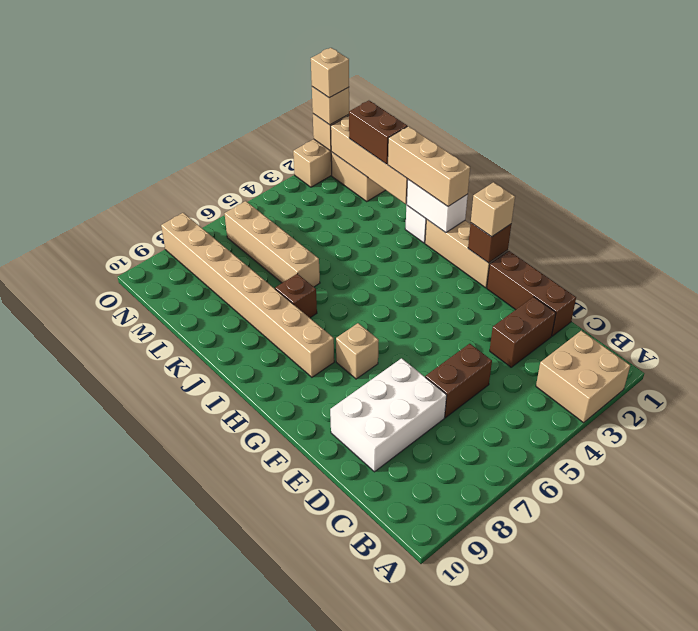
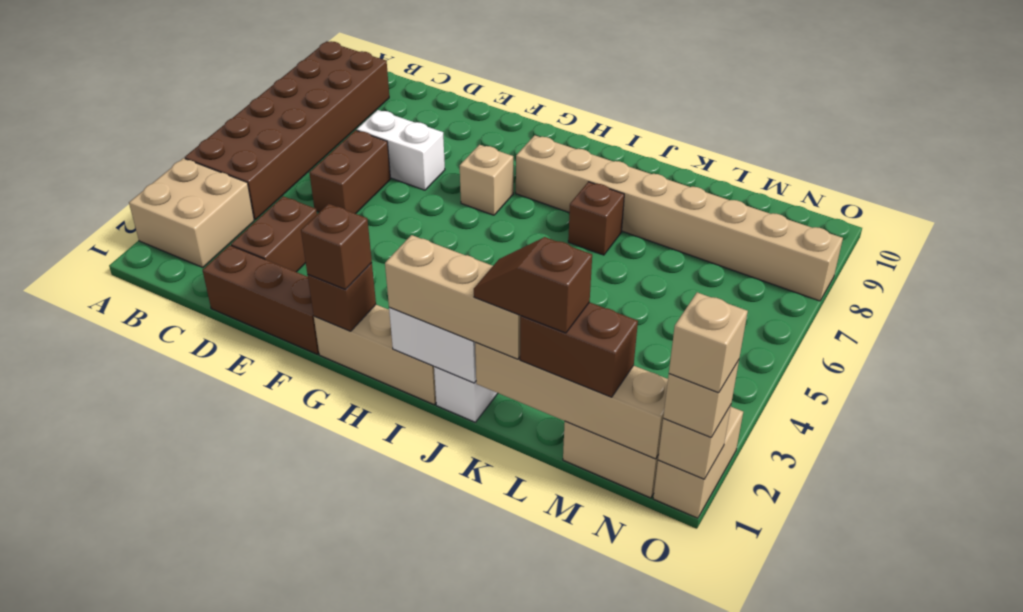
none -> brown brick A4:B9 level 1
white brick D7:E9 level 1 -> white brick D7:E7 level 1
tan brick G1 level 3 -> brown brick G1 level 3
none -> brown slope K1:L1 level 4 top L
tan brick K6:N6 level 1 -> none

